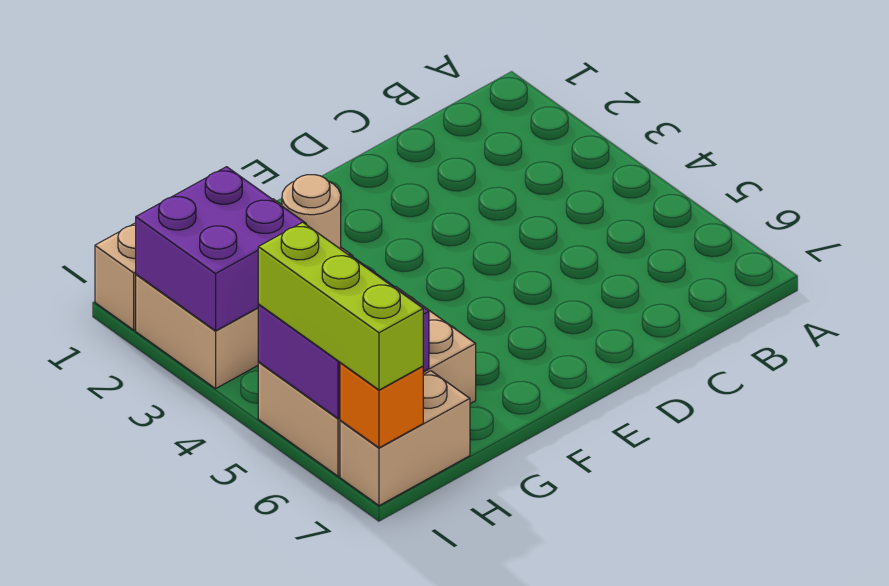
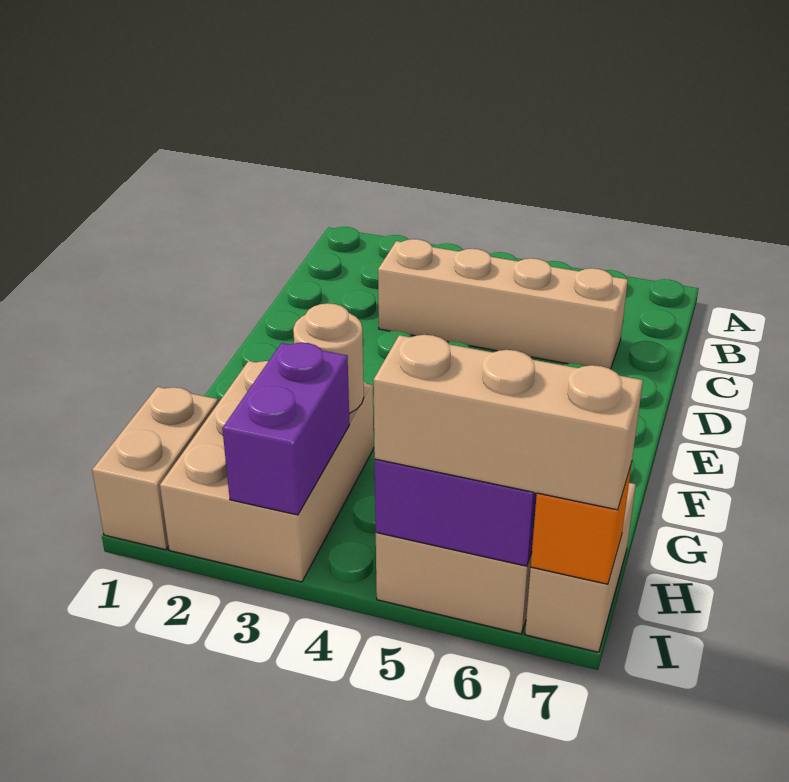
none -> tan brick C3:C6 level 1
purple brick H2:I3 level 2 -> purple brick H3:I3 level 2
lime brick I5:I7 level 3 -> tan brick I5:I7 level 3

